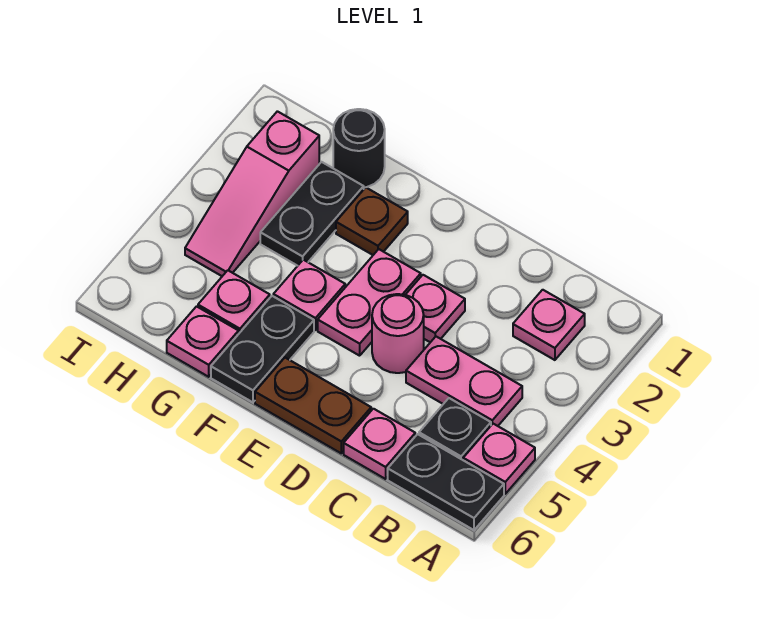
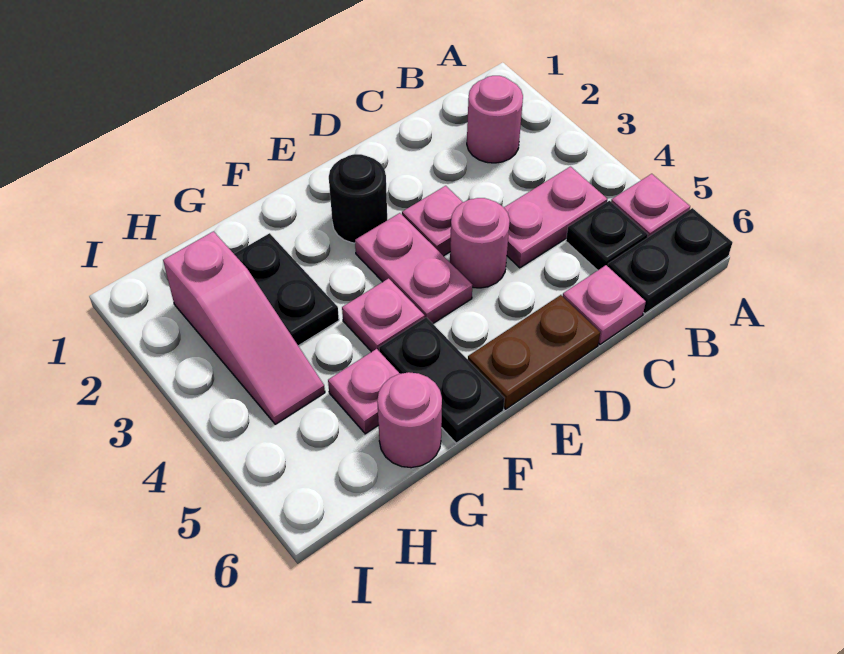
pink plate B2 level 1 -> pink round brick B2 level 1
brown plate F2 level 1 -> none
black round brick G1 level 1 -> black round brick E2 level 1
pink plate G6 level 1 -> pink round brick G6 level 1

